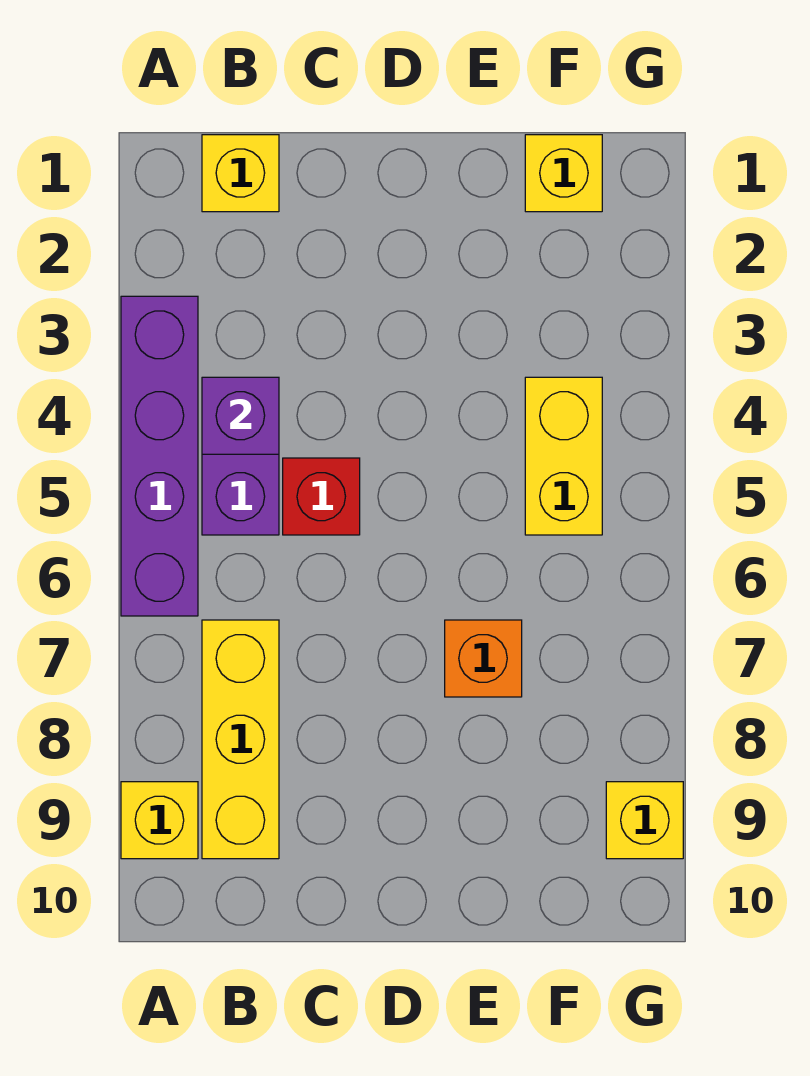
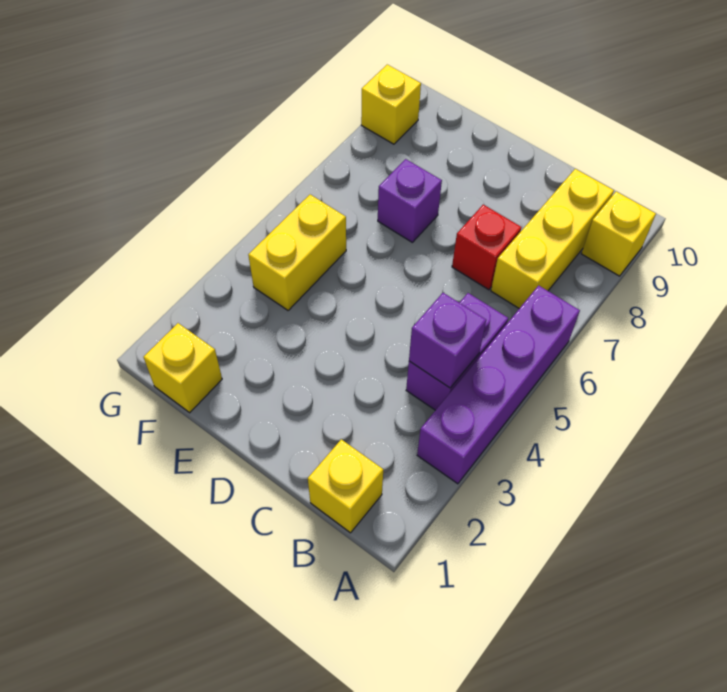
red brick C5 level 1 -> red brick C7 level 1
orange brick E7 level 1 -> purple brick E7 level 1

